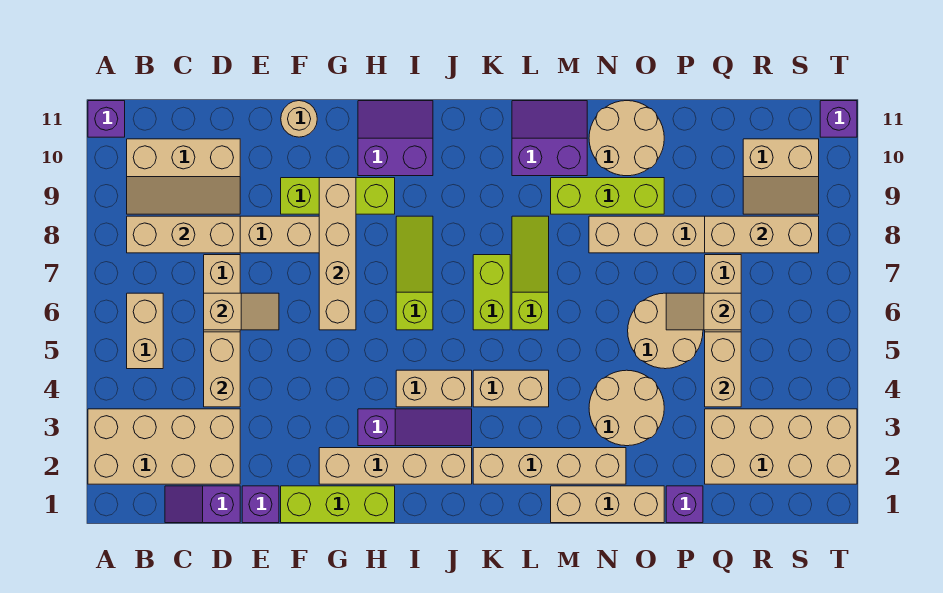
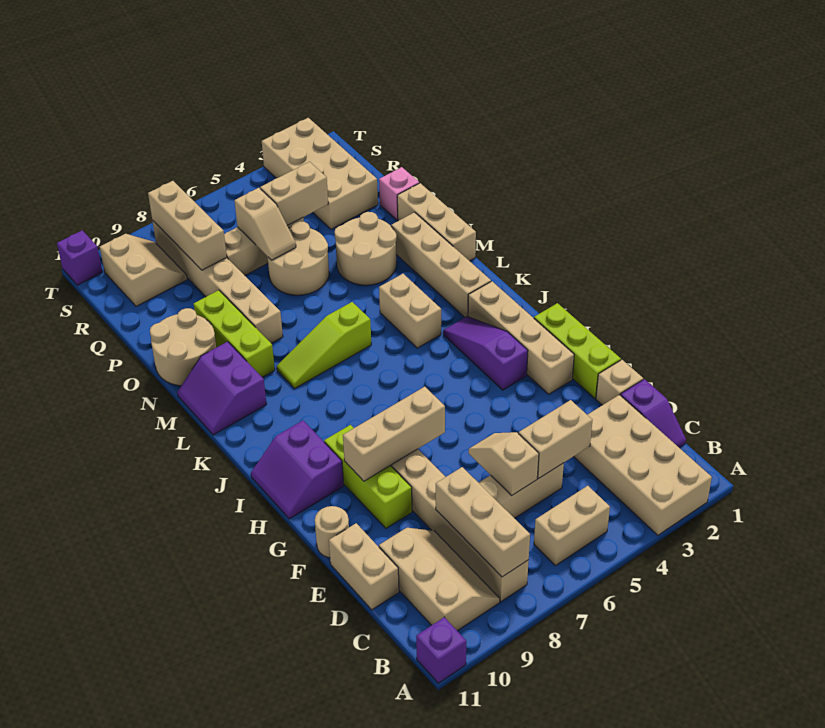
purple brick E1 level 1 -> tan brick E1 level 1
tan brick G6:G9 level 2 -> tan brick G7:G9 level 2
tan brick I4:J4 level 1 -> tan brick D11:E11 level 1
lime slope I6:I8 level 1 top 6 -> none
lime brick K6:K7 level 1 -> none
purple brick P1 level 1 -> pink brick P1 level 1

